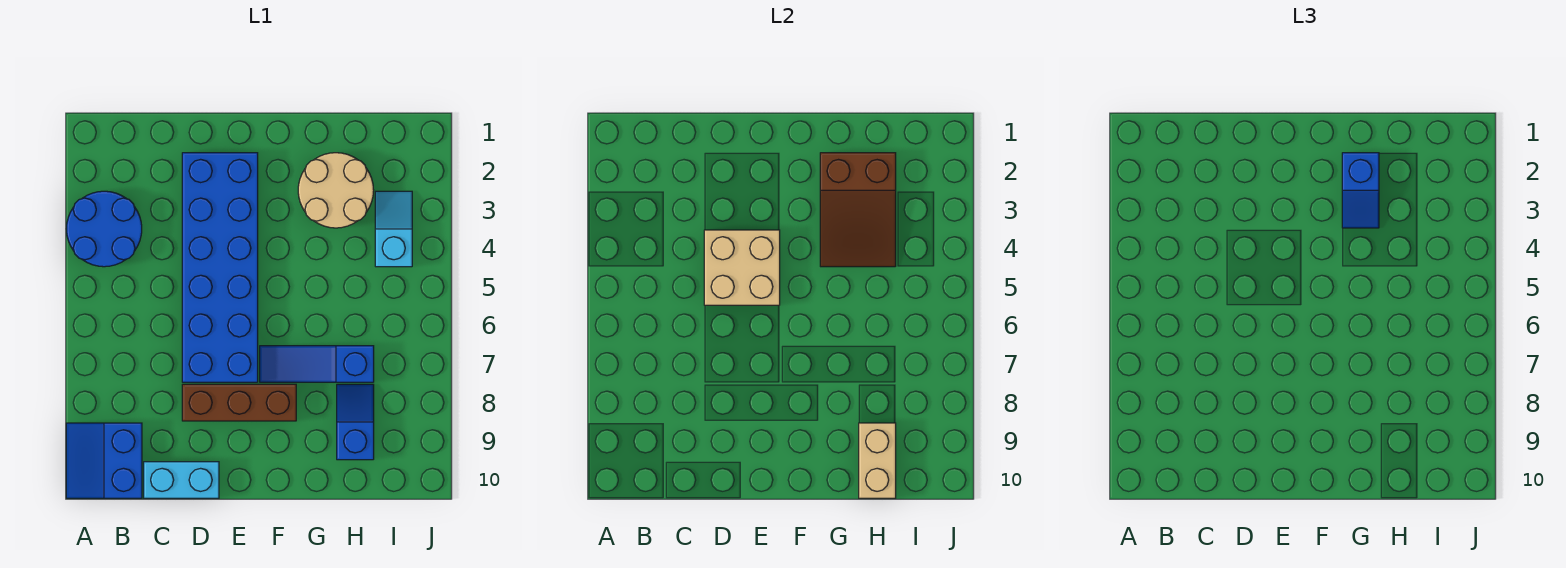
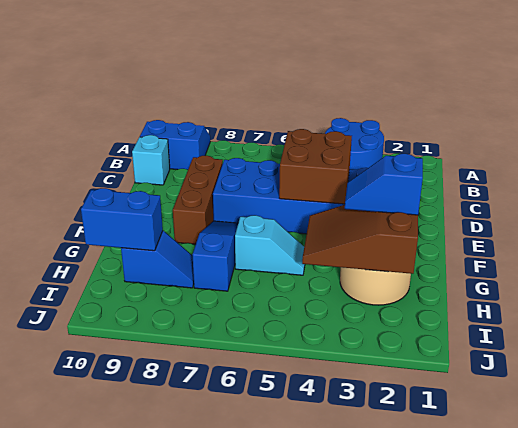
cyan brick C10:D10 level 1 -> cyan brick C10 level 1
tan brick D4:E5 level 2 -> brown brick D4:E5 level 2
tan brick H9:H10 level 2 -> blue brick H9:H10 level 2
cyan slope I3:I4 level 1 top 4 -> cyan slope G5:G6 level 1 top 6

